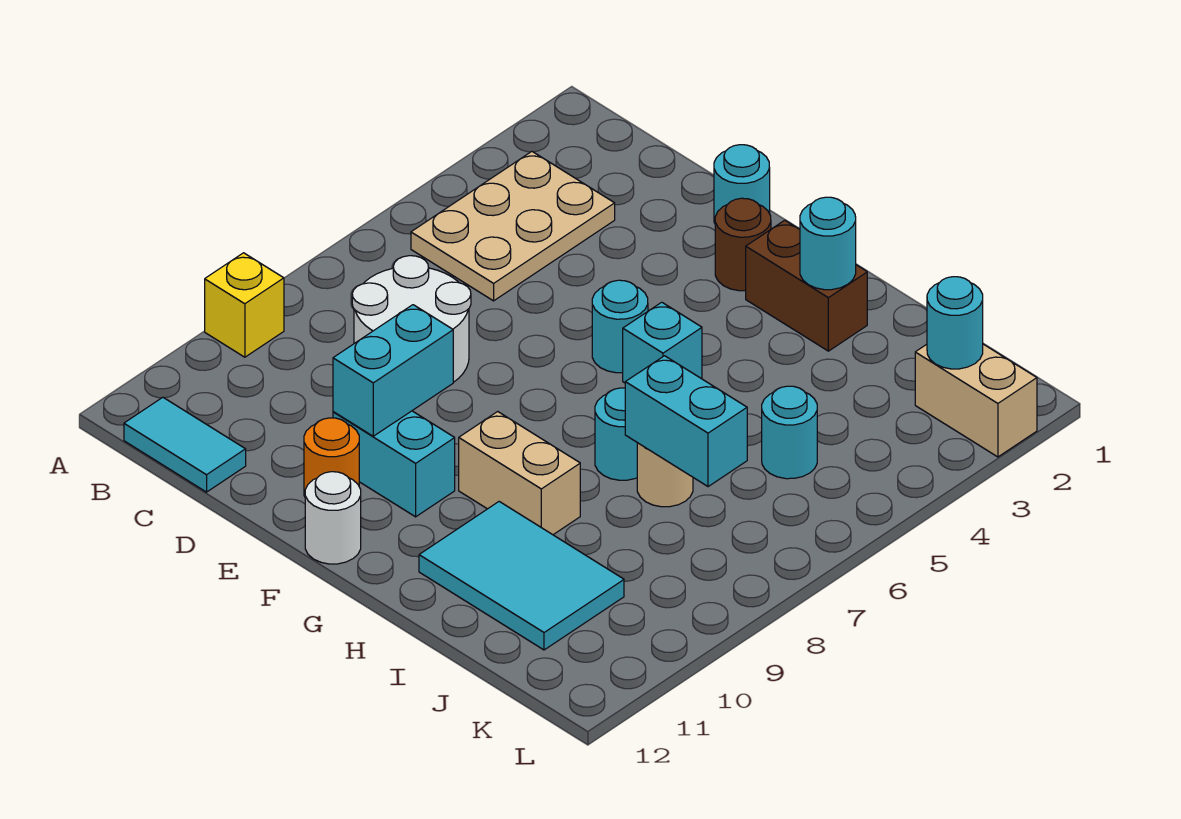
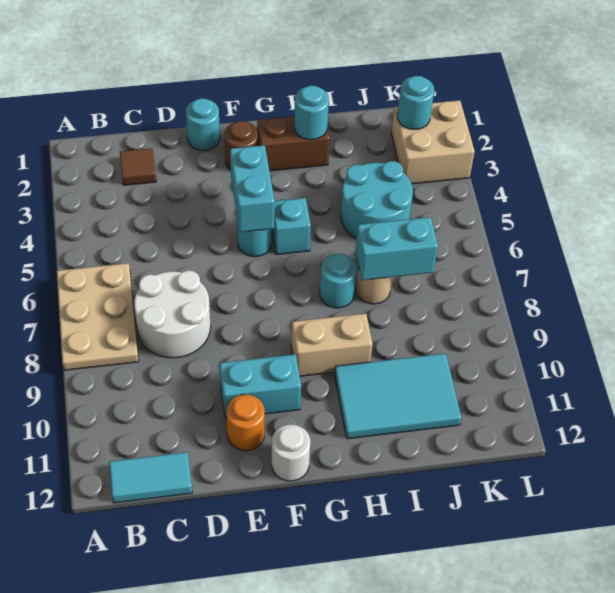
yellow brick A9 level 1 -> none
tan plate B3:C5 level 1 -> tan plate A6:B8 level 1
none -> brown tile C2 level 1
cyan brick E9:E10 level 2 -> cyan brick F4:F5 level 2
cyan round brick J5 level 1 -> cyan round brick I4:J5 level 1
tan brick K2:L2 level 1 -> tan brick K2:L3 level 1

